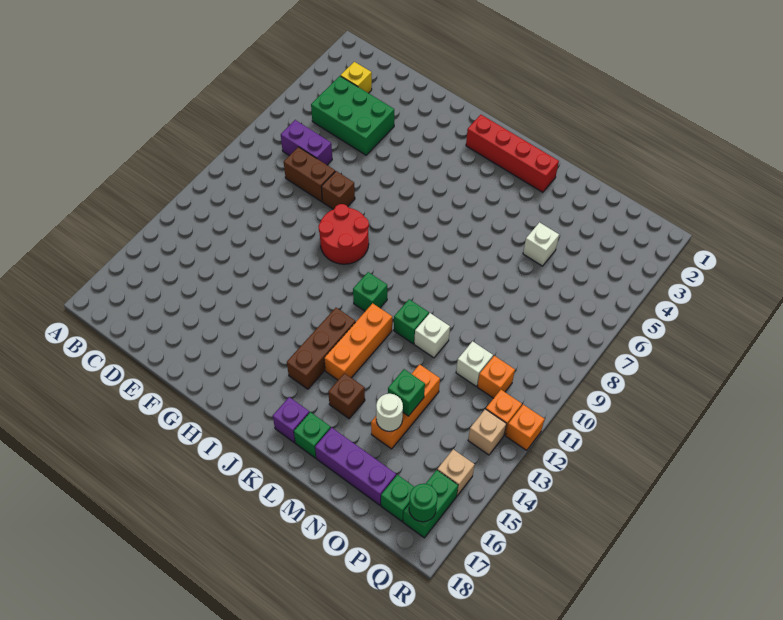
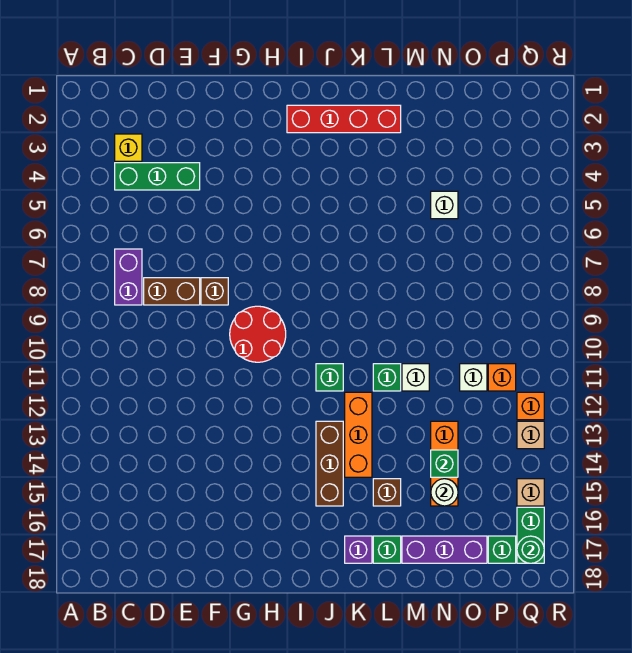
green brick C4:E5 level 1 -> green brick C4:E4 level 1
purple brick C7:D7 level 1 -> purple brick C7:C8 level 1
orange brick R12 level 1 -> none

